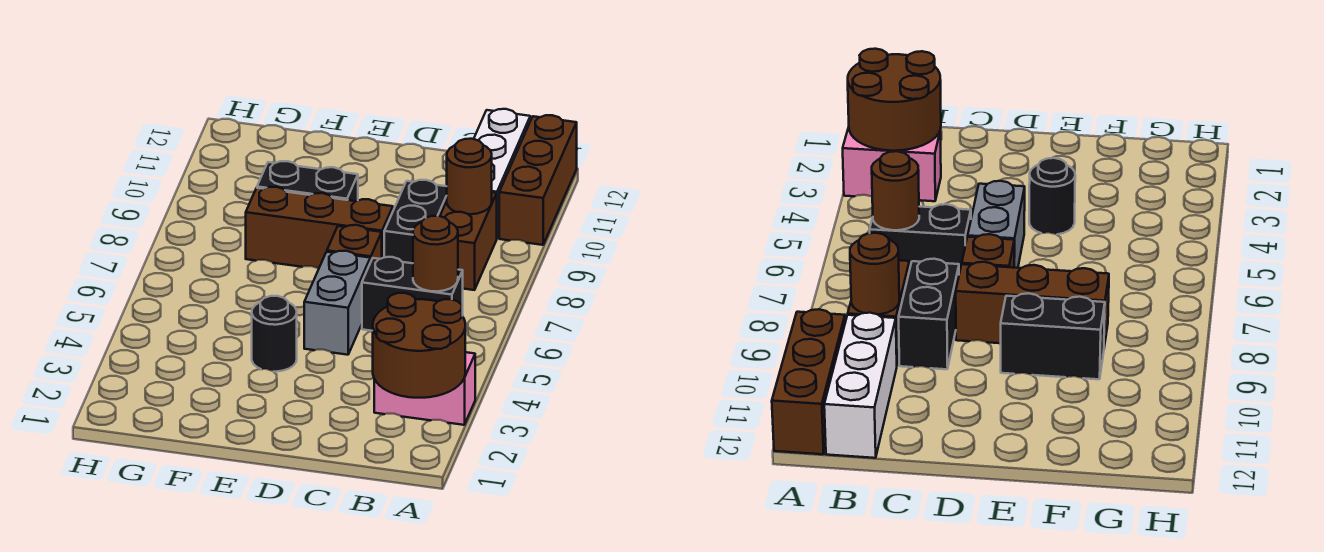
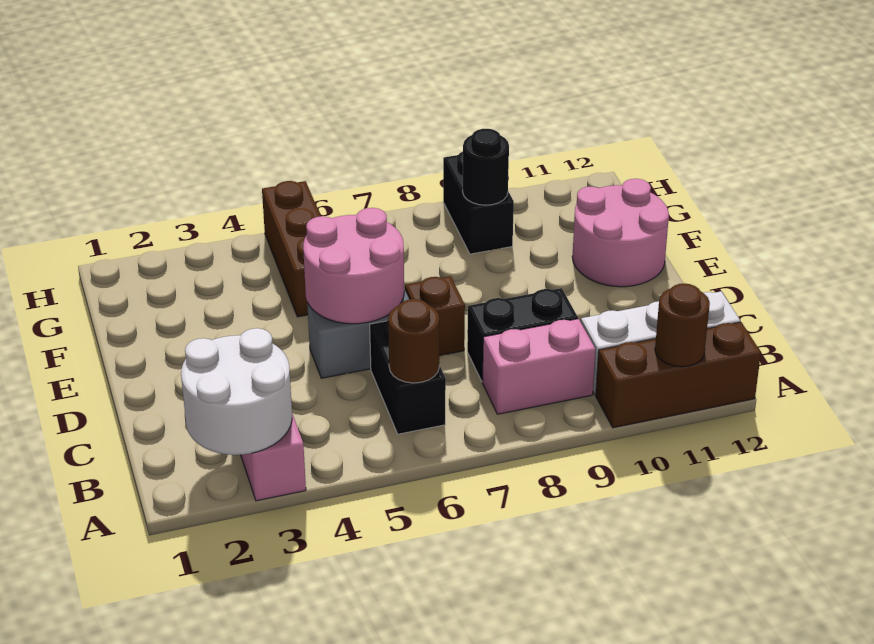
brown round brick A2:B3 level 2 -> white round brick A2:B3 level 2
brown brick B8:B9 level 1 -> pink brick B8:B9 level 1
brown round brick B9 level 2 -> brown round brick A11 level 2
none -> pink round brick D5:E6 level 2
brown brick D8:F8 level 1 -> brown brick F5:H5 level 1
black round brick E4 level 1 -> black round brick G9 level 2
black brick E9:F9 level 1 -> black brick G9:H9 level 1
none -> pink round brick E11:F12 level 1

